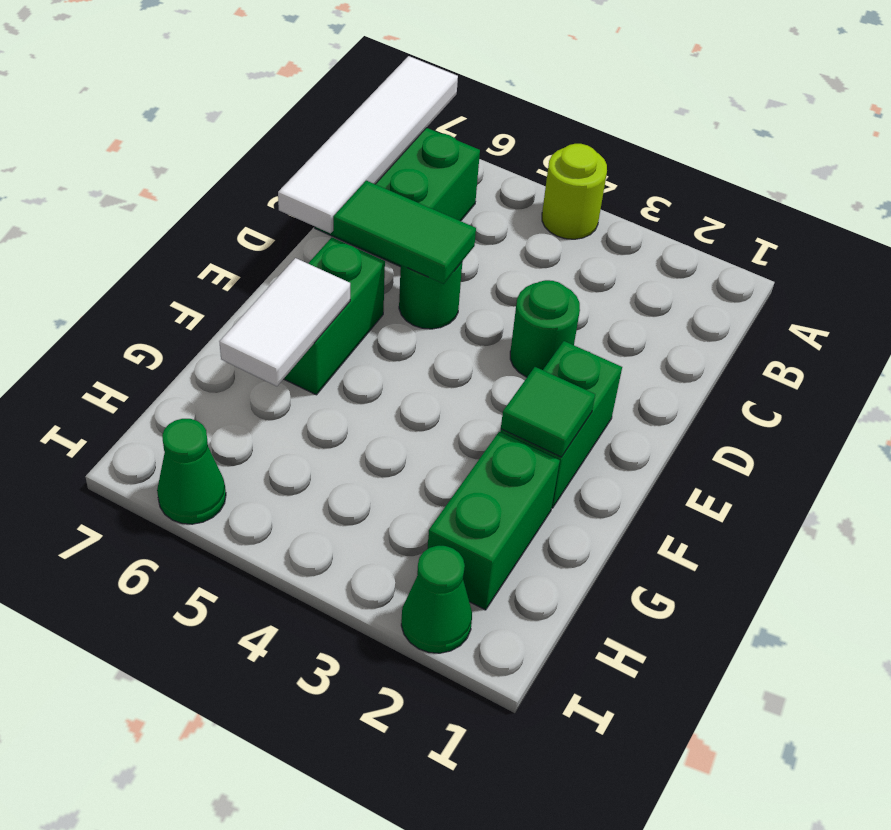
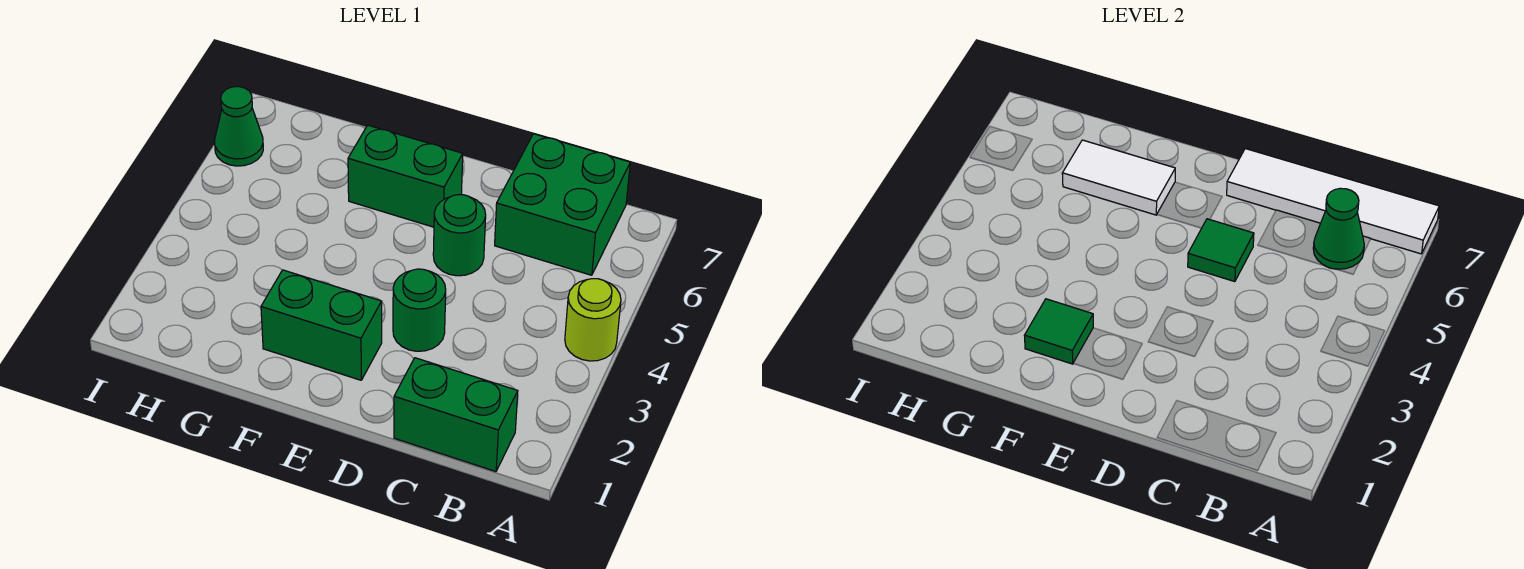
green tile D5:D6 level 2 -> green tile D5 level 2
green brick G2:H2 level 1 -> green brick B1:C1 level 1
green cone I2 level 1 -> green cone B6 level 2

